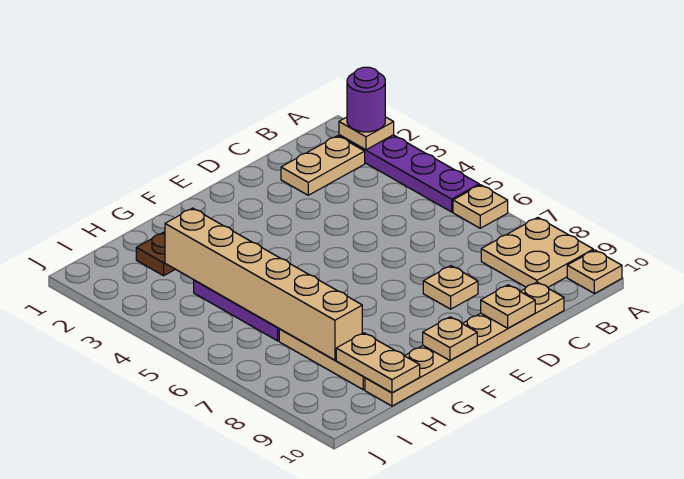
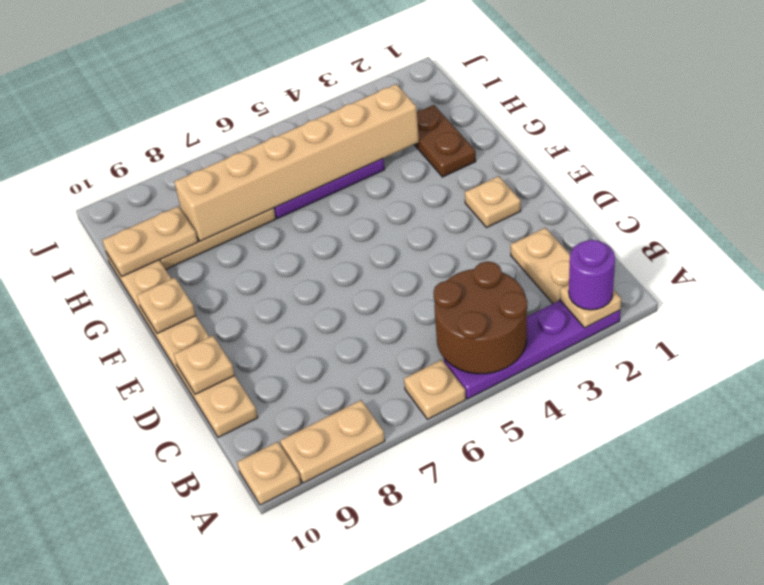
none -> brown round brick A4:B5 level 2
tan plate A8:B9 level 1 -> tan plate A8:A9 level 1
tan plate D8 level 1 -> tan plate E2 level 1

